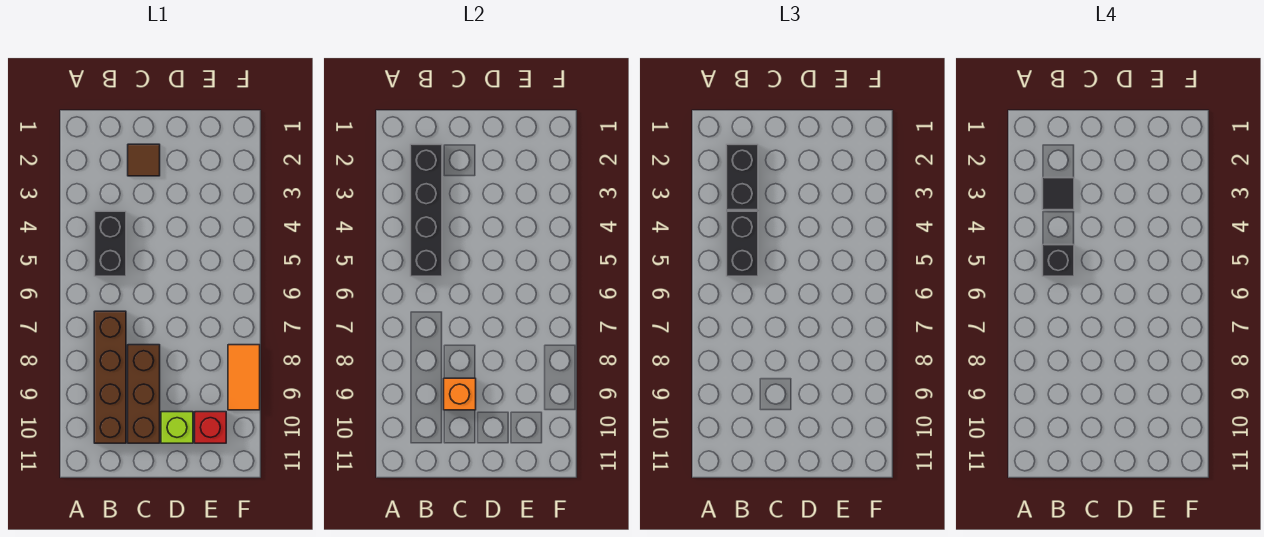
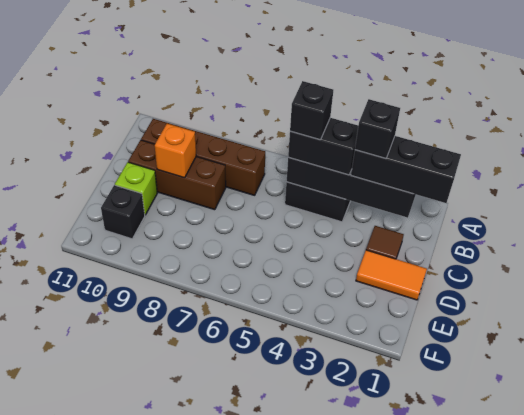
black brick B2:B3 level 3 -> black brick B1:B3 level 3
black tile B3 level 4 -> black brick B3 level 4
red brick E10 level 1 -> black brick E10 level 1
orange tile F8:F9 level 1 -> orange tile D1:D2 level 1

